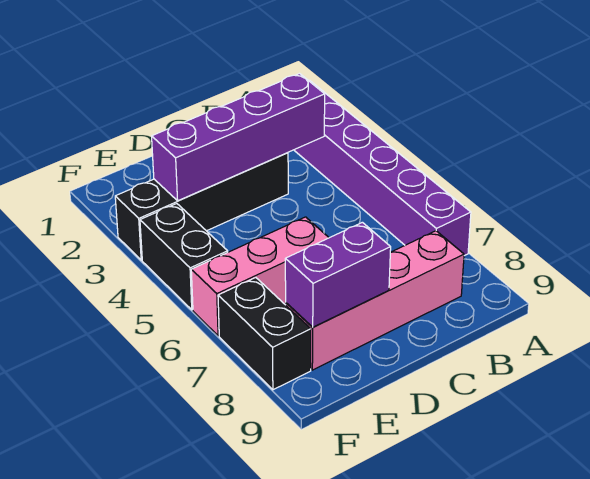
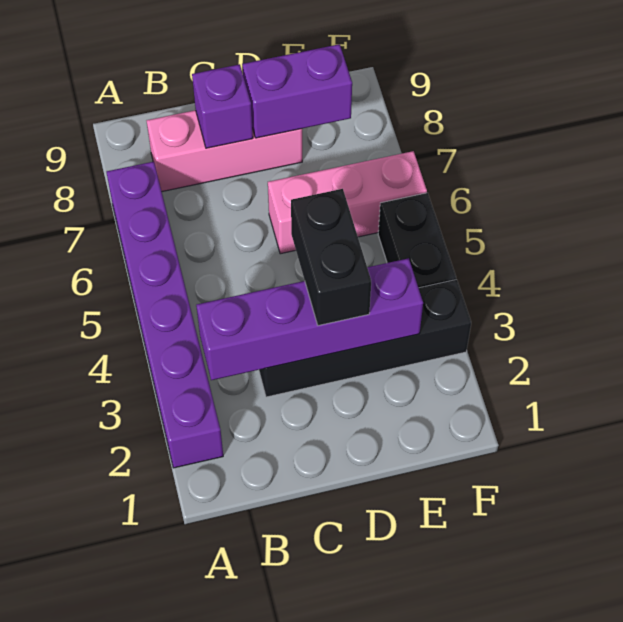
pink brick B8:E8 level 1 -> pink brick B8:D8 level 1
none -> purple brick C8 level 2
black brick F7:F8 level 1 -> black brick D3:D4 level 3

